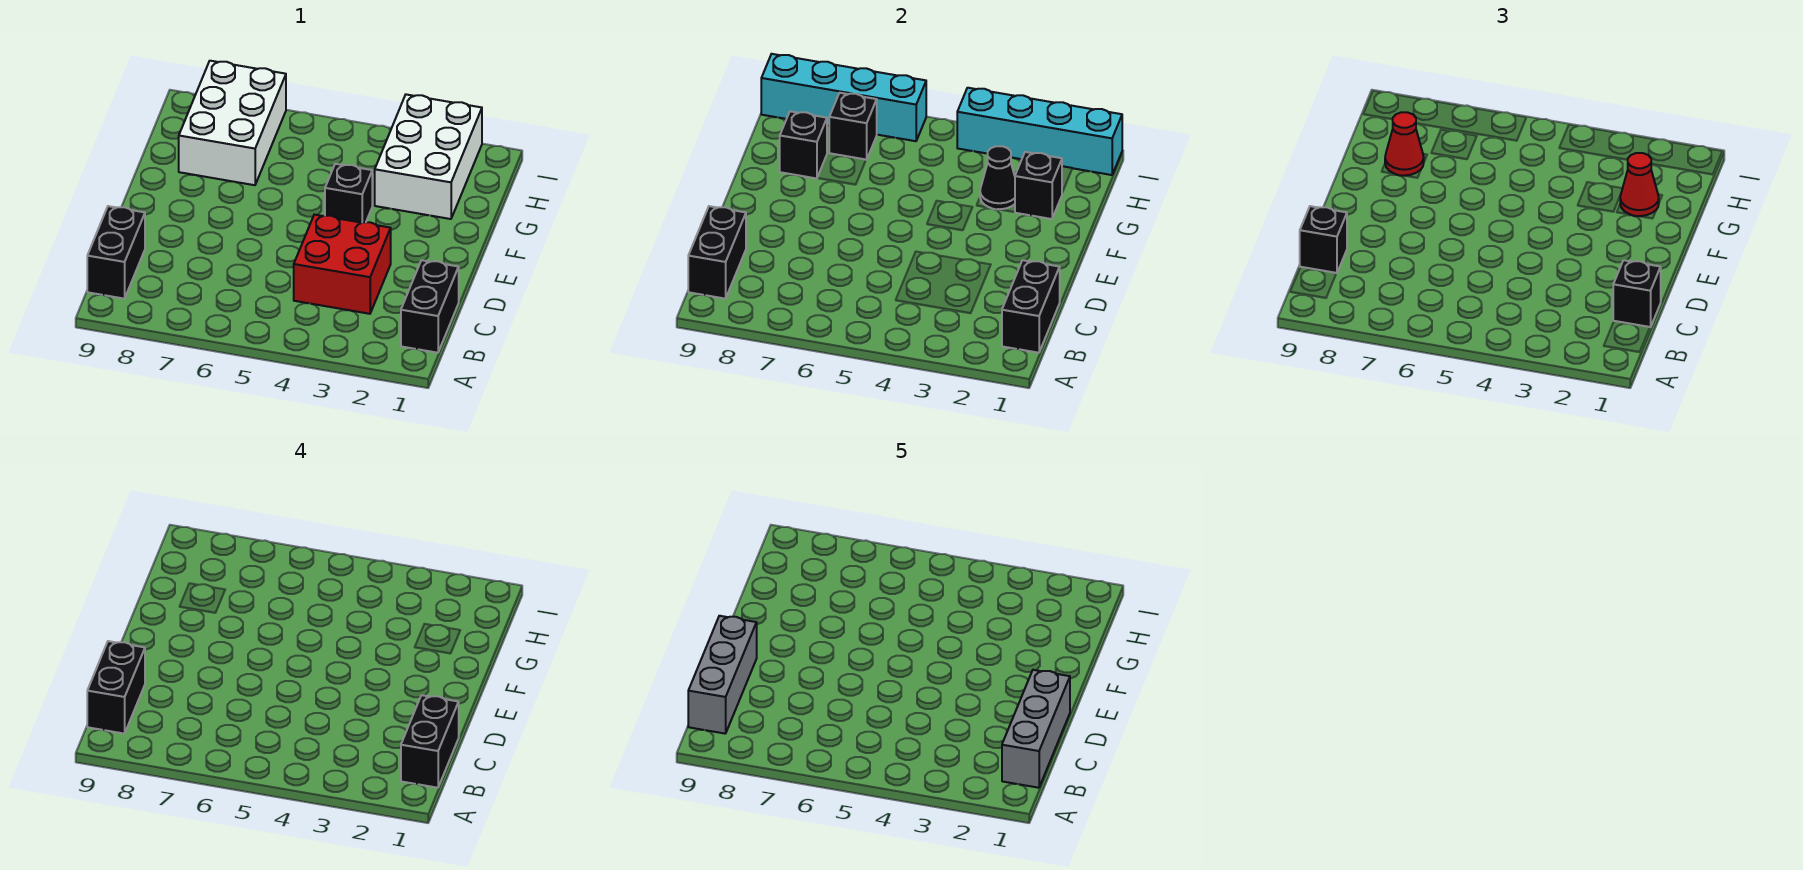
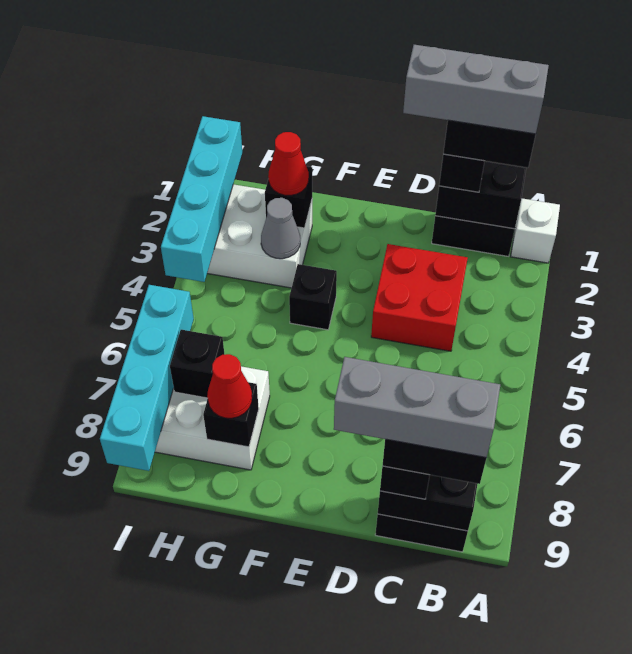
none -> white brick A1 level 1
black cone G3 level 2 -> grey cone G3 level 2

